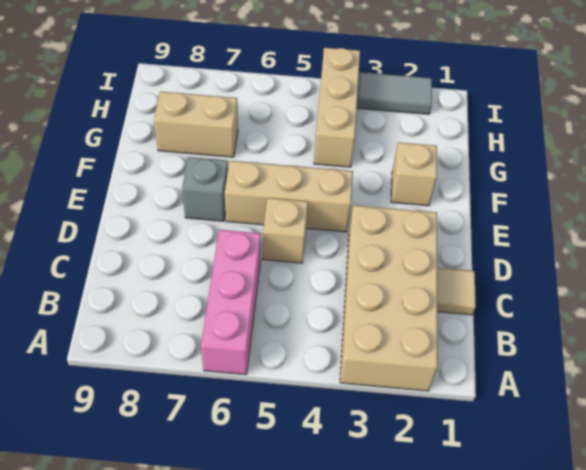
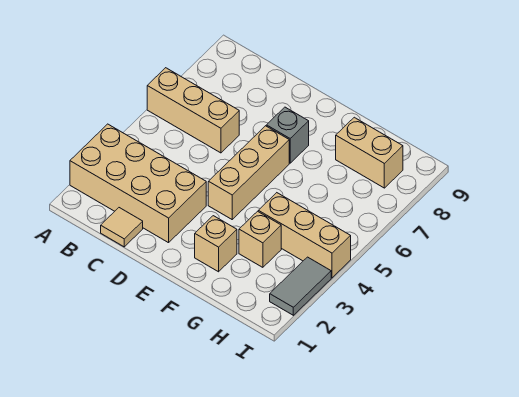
pink brick A6:C6 level 1 -> tan brick A6:C6 level 1
tan brick D5 level 1 -> tan brick G3 level 1
tan brick G7:G8 level 1 -> tan brick G8:H8 level 1

